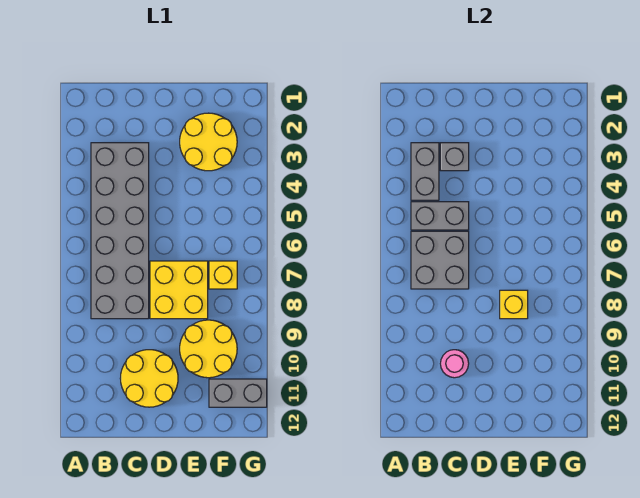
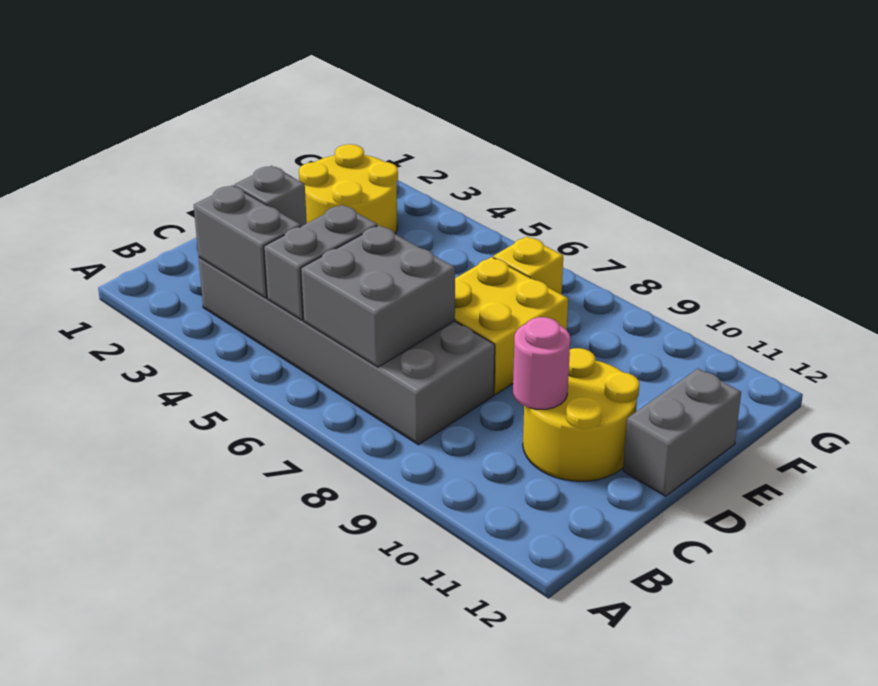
yellow brick E8 level 2 -> none
yellow round brick E9:F10 level 1 -> none
grey brick F11:G11 level 1 -> grey brick D12:E12 level 1

